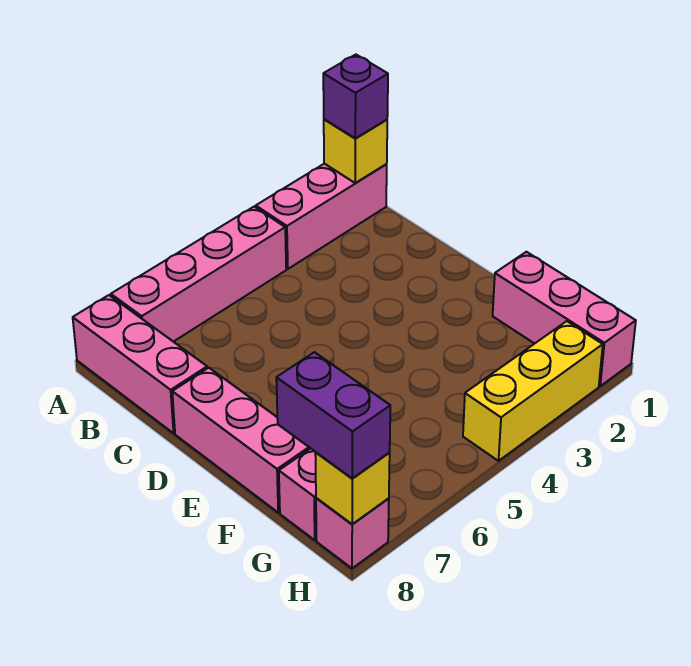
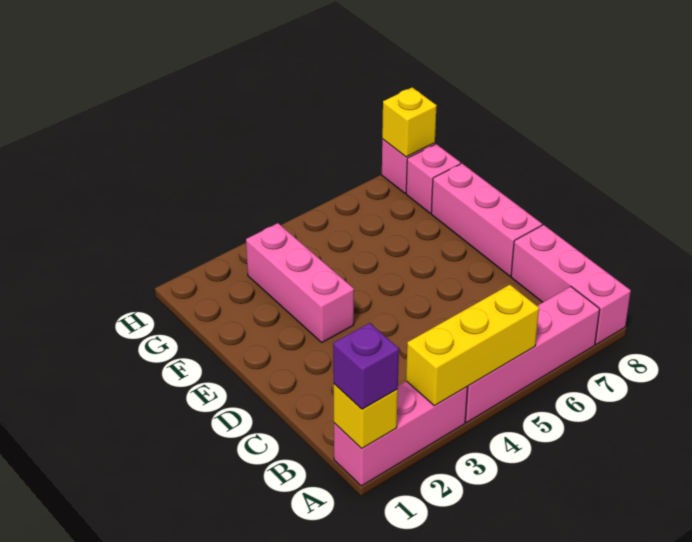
pink brick F1:H1 level 1 -> pink brick E3:G3 level 1
purple brick G8:H8 level 3 -> none
yellow brick H2:H4 level 1 -> yellow brick A3:A5 level 2

